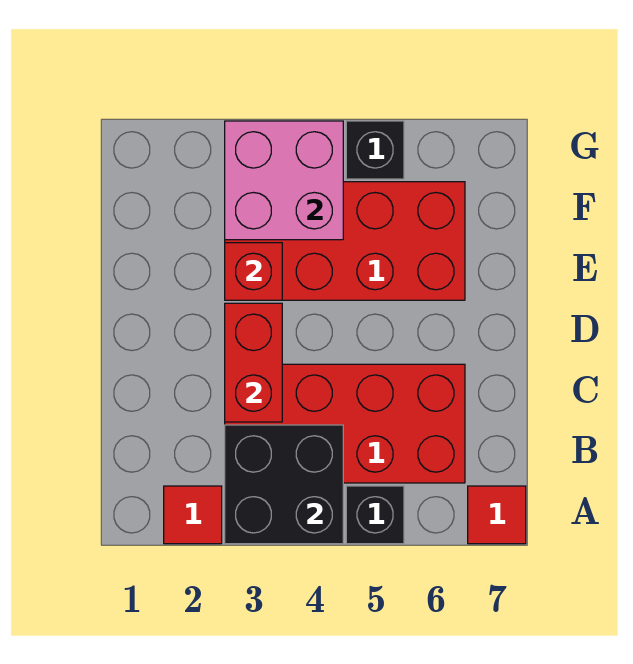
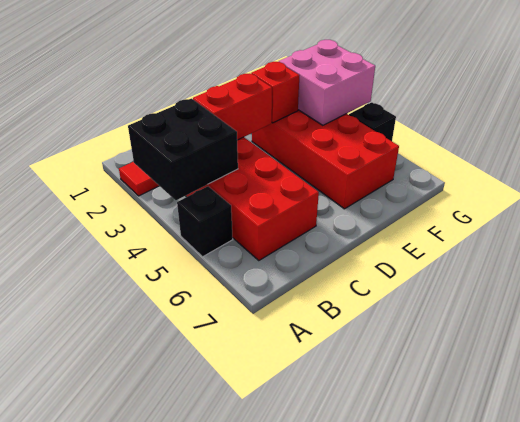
red tile A7 level 1 -> none

